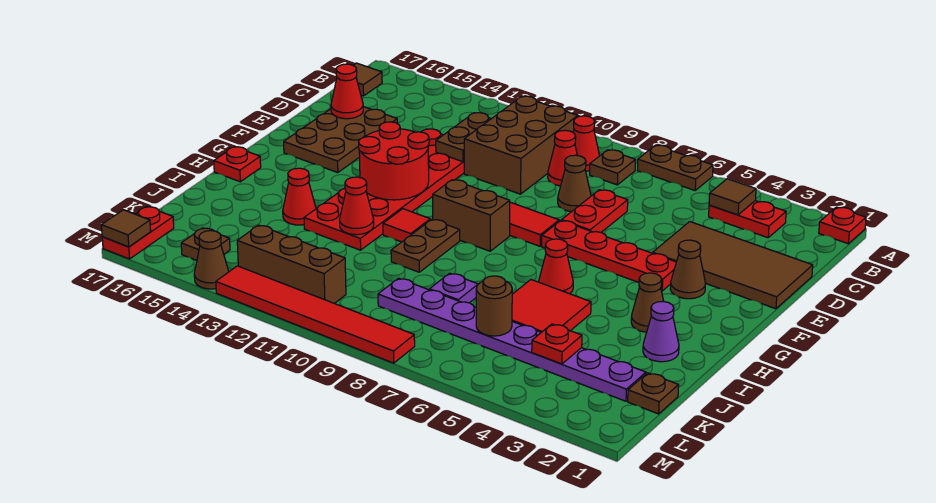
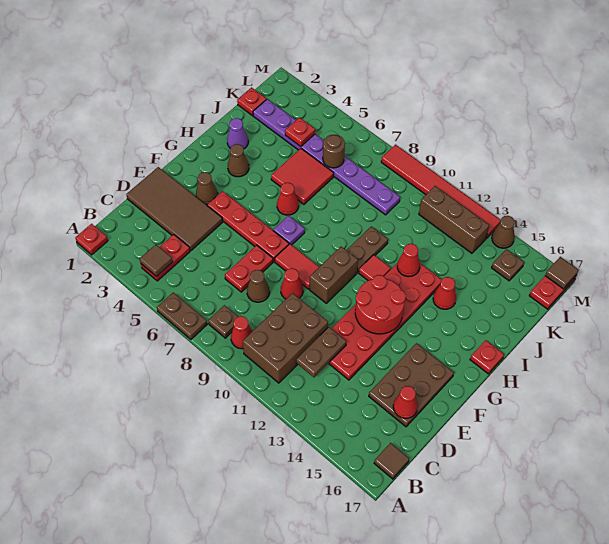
red plate B3:B4 level 1 -> red plate B4:C4 level 1
red cone C9 level 1 -> red cone E9 level 1
brown brick G9:G10 level 1 -> brown brick F10:G10 level 1
purple plate J8 level 1 -> purple plate G7 level 1
brown plate K1 level 1 -> red plate K1 level 1

